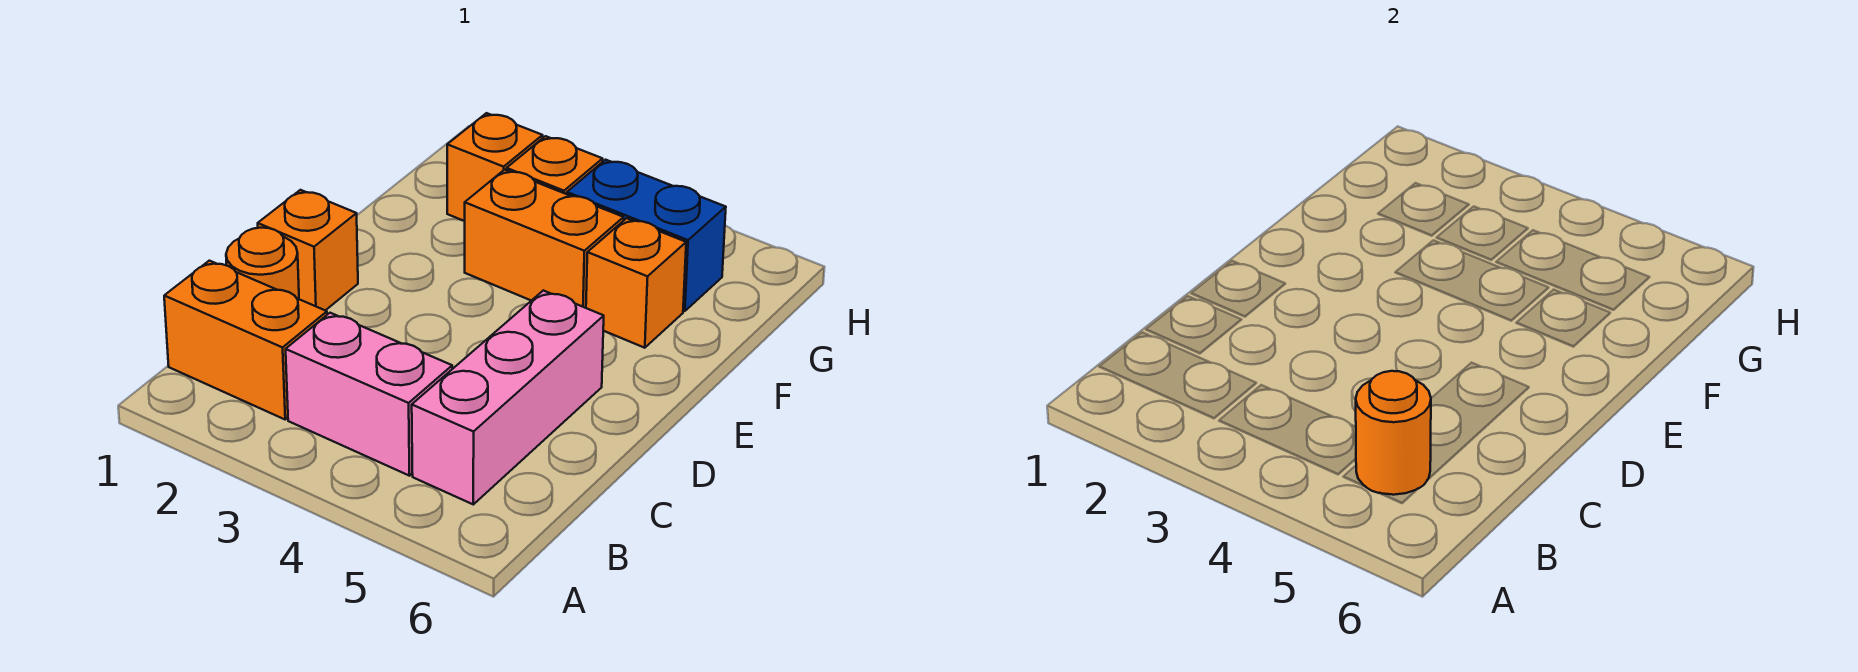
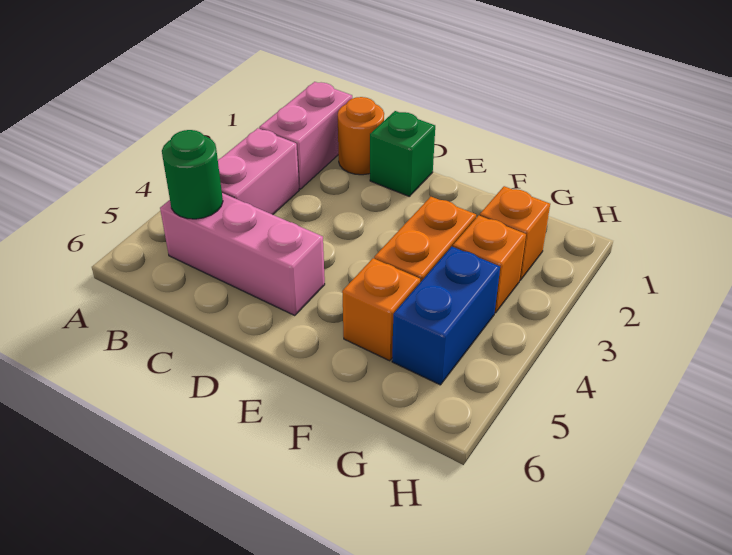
orange brick B1:B2 level 1 -> pink brick B1:B2 level 1
orange round brick B5 level 2 -> green round brick B5 level 2
orange brick D1 level 1 -> green brick D1 level 1

